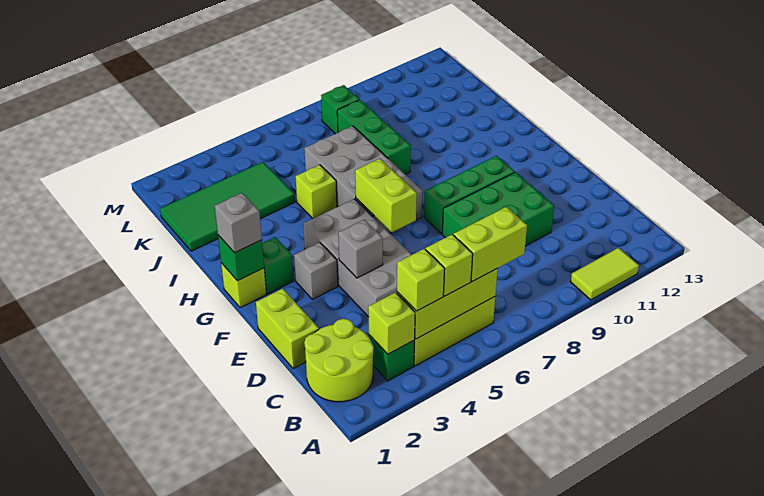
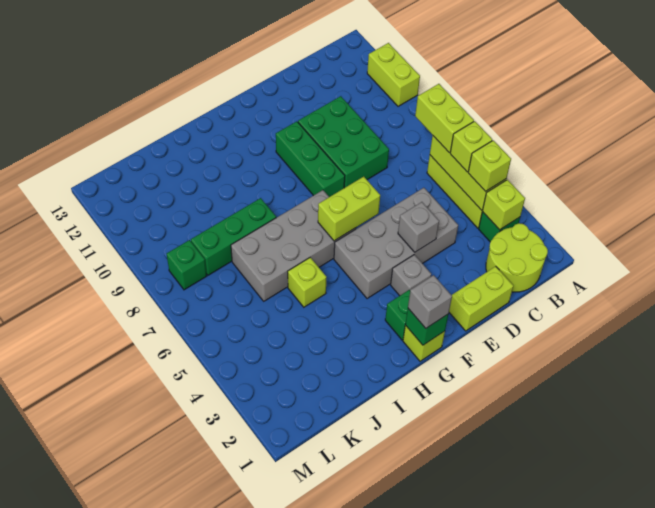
lime tile A10:A11 level 1 -> lime brick A10:A11 level 1
green tile J1:K4 level 1 -> none

